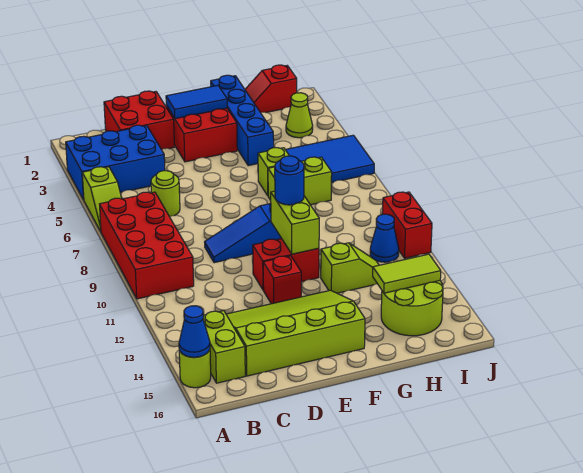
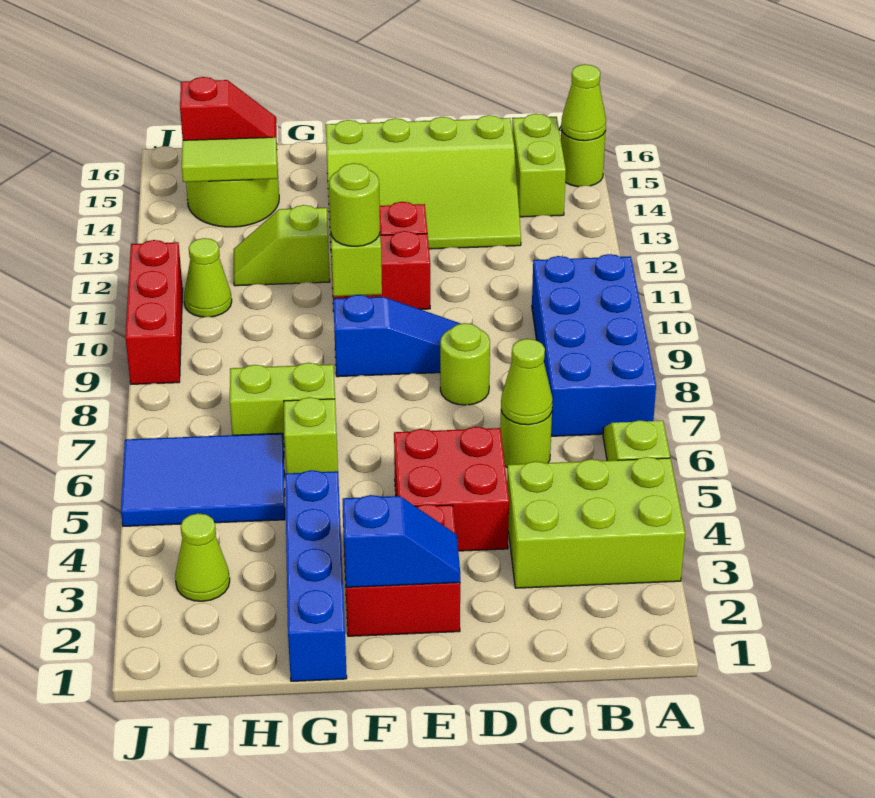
blue brick A3:C4 level 1 -> lime brick A3:C4 level 1
red brick A7:B10 level 1 -> blue brick A7:B10 level 1
blue cone A15 level 2 -> lime cone A15 level 2
red brick C1:D2 level 1 -> red brick D4:E5 level 1
none -> lime cone C6 level 2
none -> lime round brick D8 level 1
blue tile E2:F2 level 2 -> blue slope E2:F2 level 2 top F
blue round brick F10 level 3 -> lime round brick F10 level 3
red slope H1:I1 level 1 top I -> red slope H15:I15 level 2 top I
blue cone I11 level 1 -> lime cone I11 level 1
red brick J10:J11 level 1 -> red brick J9:J11 level 1

